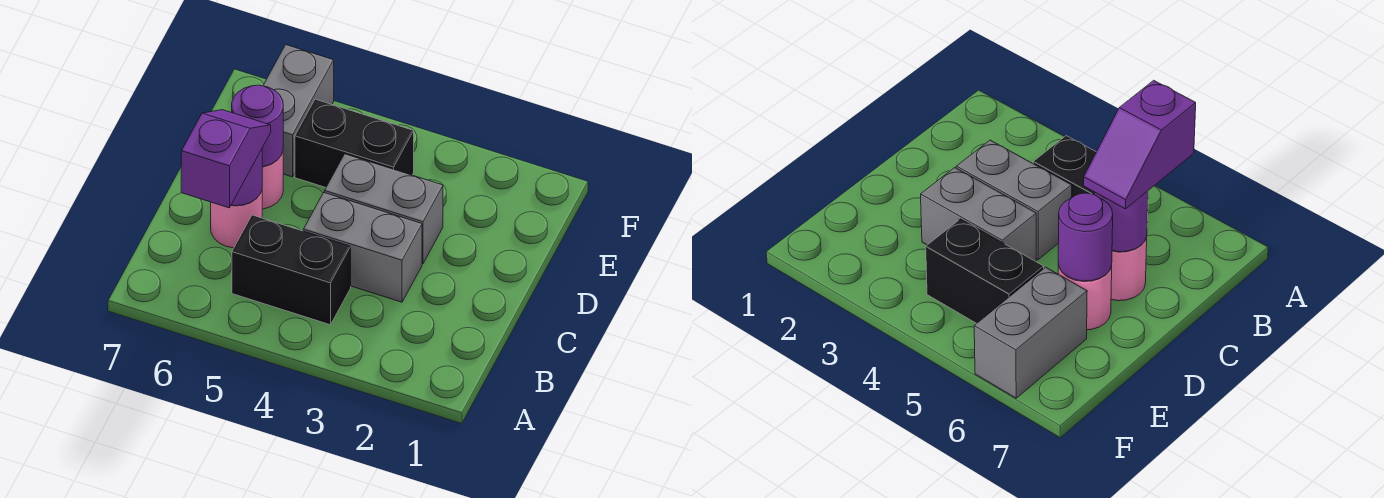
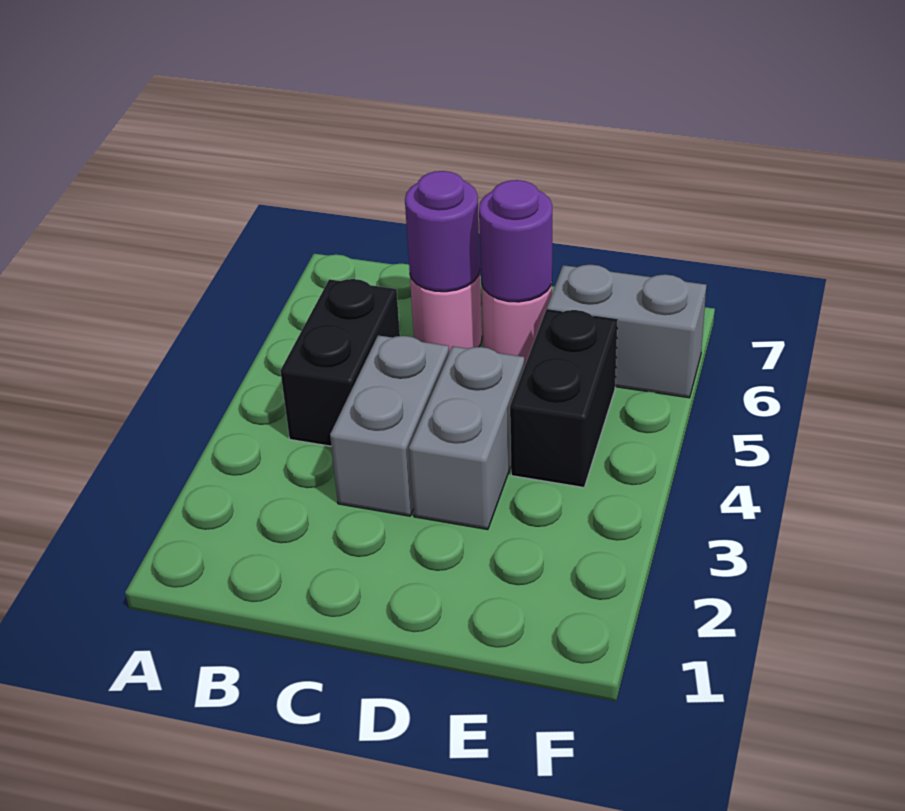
purple slope B6:C6 level 3 top B -> none

